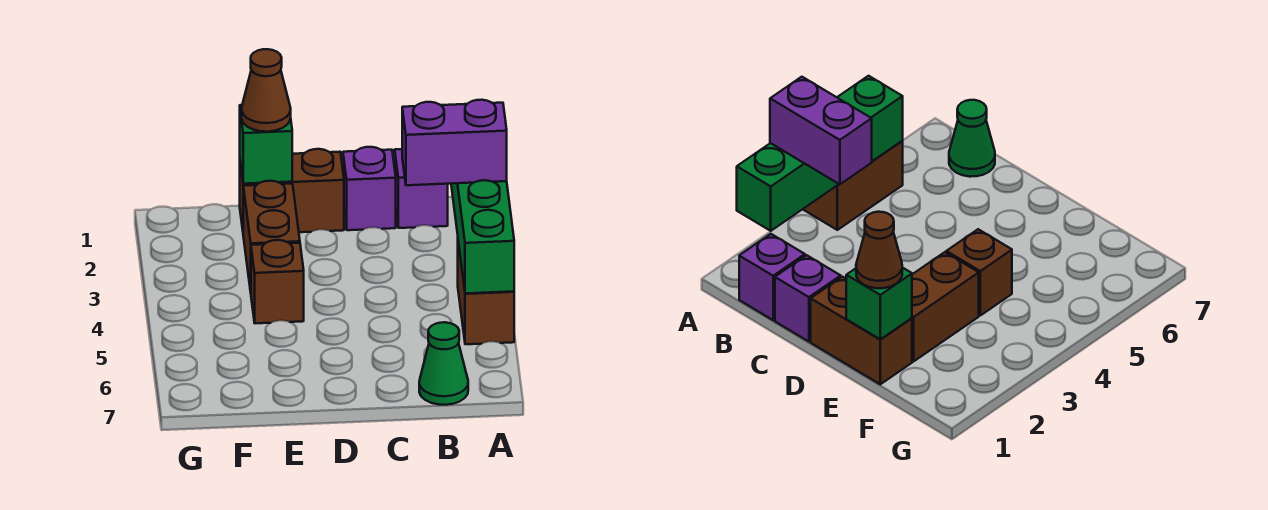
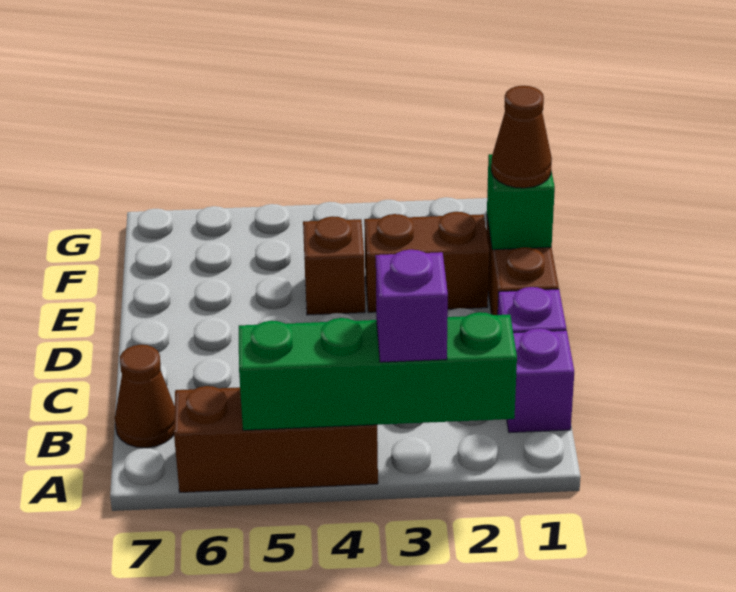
purple brick A3:B3 level 3 -> purple brick A3 level 3
brown brick A4:A5 level 1 -> brown brick A4:A6 level 1
green cone B7 level 1 -> brown cone B7 level 1

